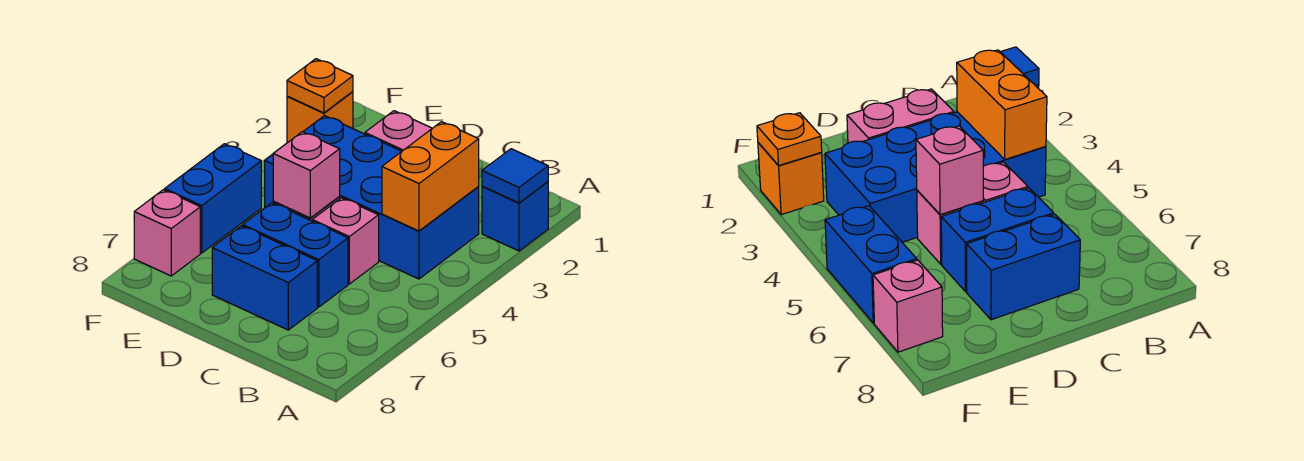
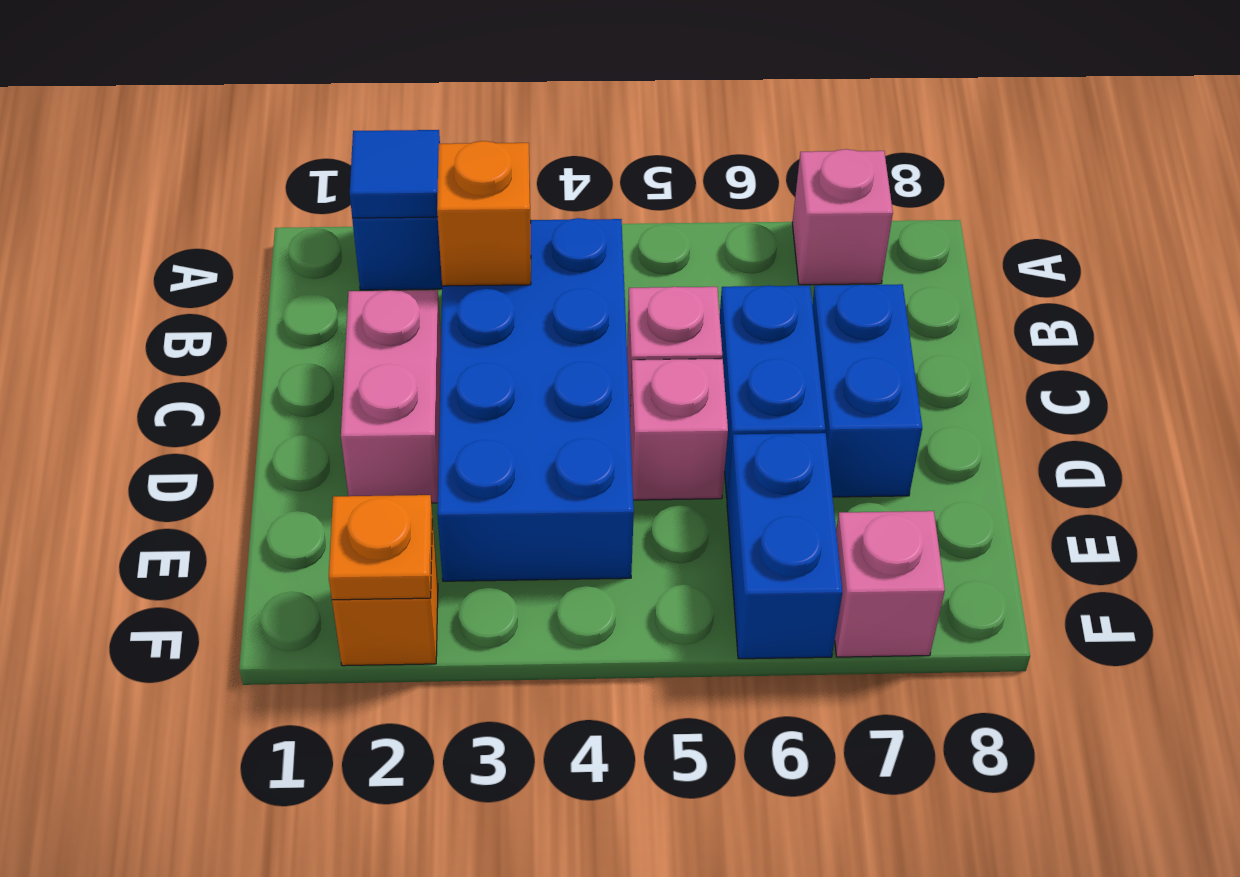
orange brick B3:B4 level 2 -> orange brick B3 level 2
pink brick D5 level 2 -> pink brick A7 level 1
blue brick F5:F6 level 1 -> blue brick E6:F6 level 1

